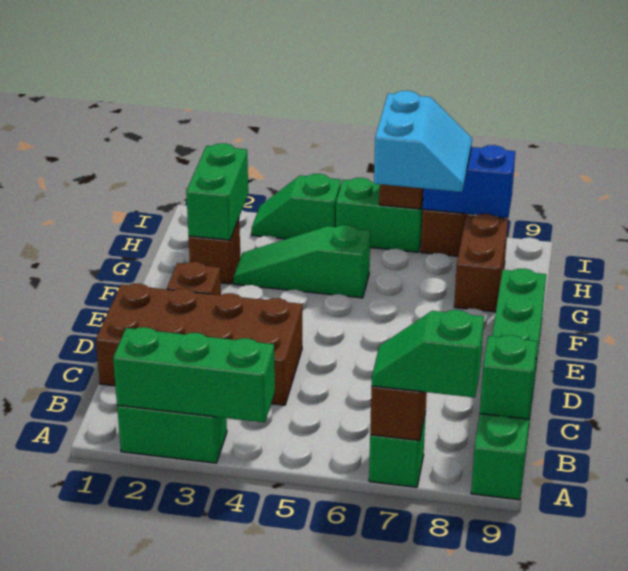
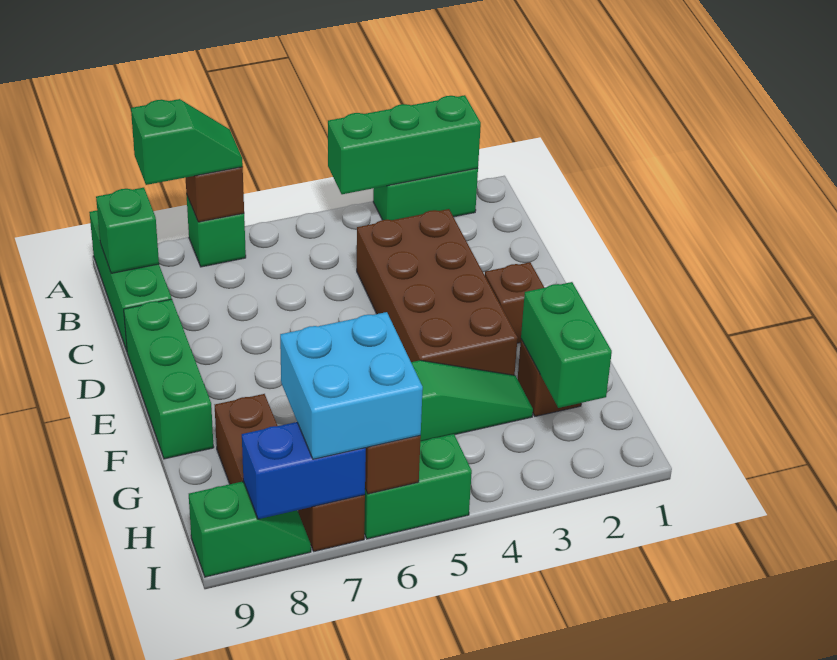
brown brick C1:D4 level 1 -> brown brick C3:F4 level 1
cyan slope H6:I7 level 3 top 6 -> cyan brick H6:I7 level 3
green slope I3:I4 level 1 top 4 -> green slope I8:I9 level 1 top 9

